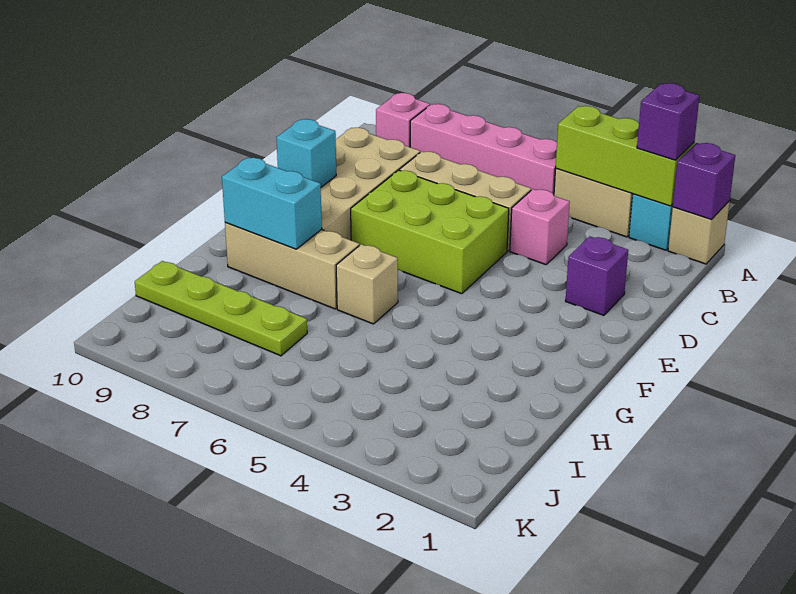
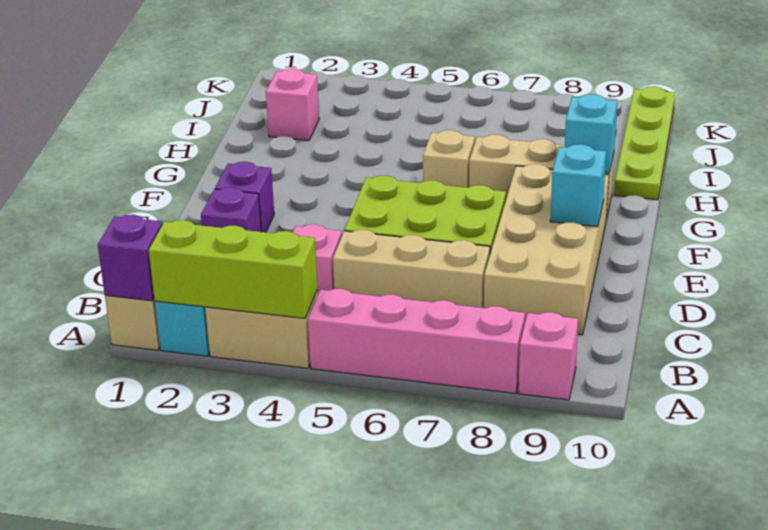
purple brick A2 level 3 -> purple brick E2 level 1
cyan brick G8:G9 level 2 -> cyan brick G9 level 2
none -> pink brick I2 level 1
lime plate I7:I10 level 1 -> lime plate H10:K10 level 1

